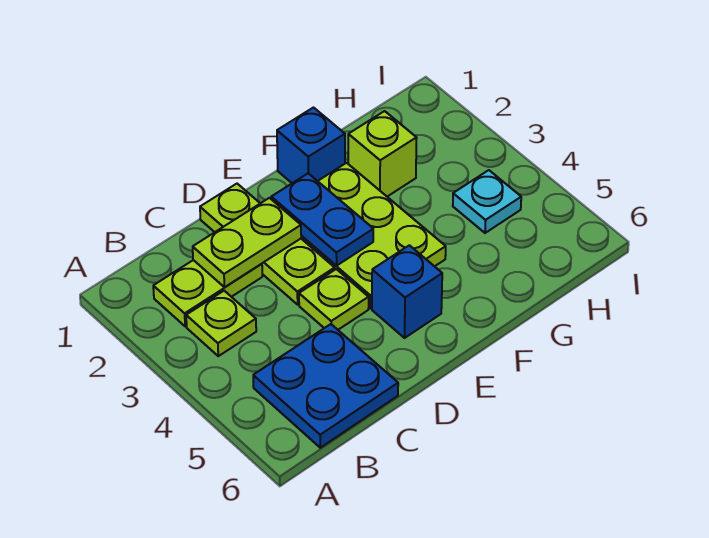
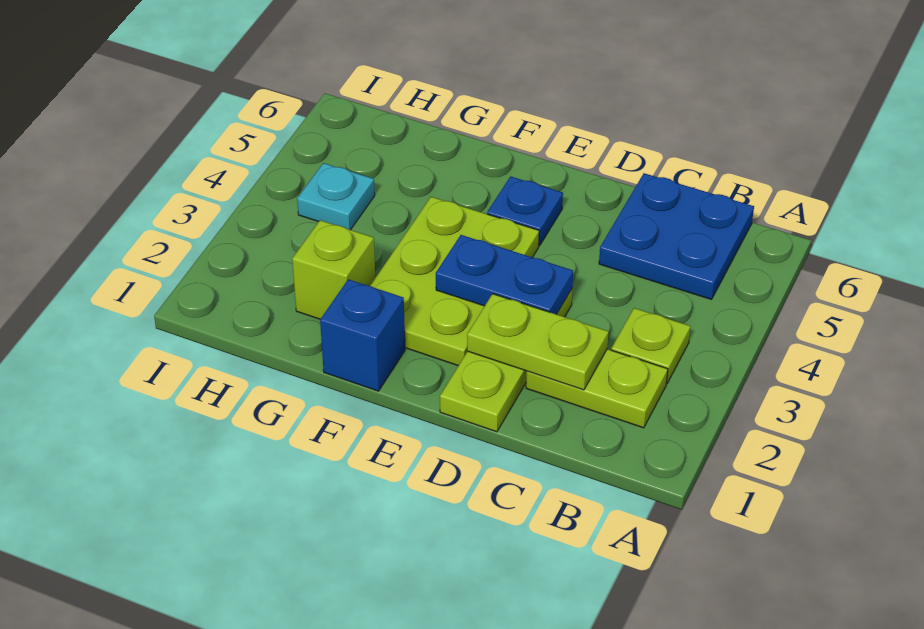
lime plate D4 level 1 -> none
blue plate E2:E3 level 2 -> blue plate D3:E3 level 2
blue brick E5 level 1 -> blue plate E5 level 1

